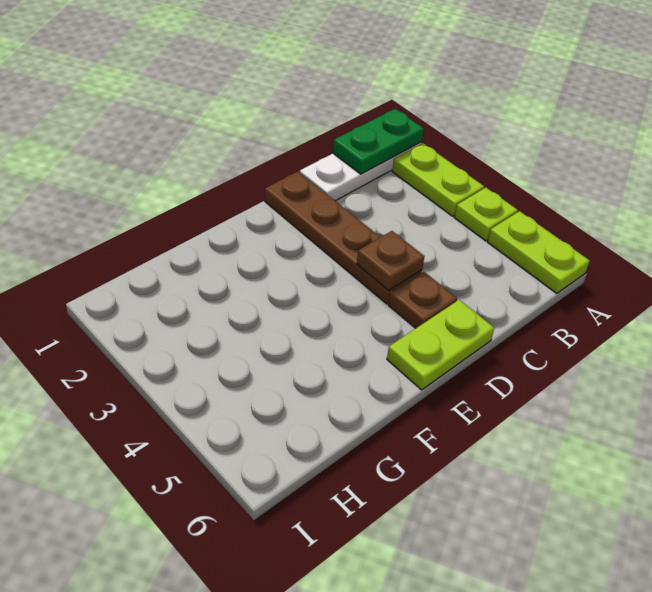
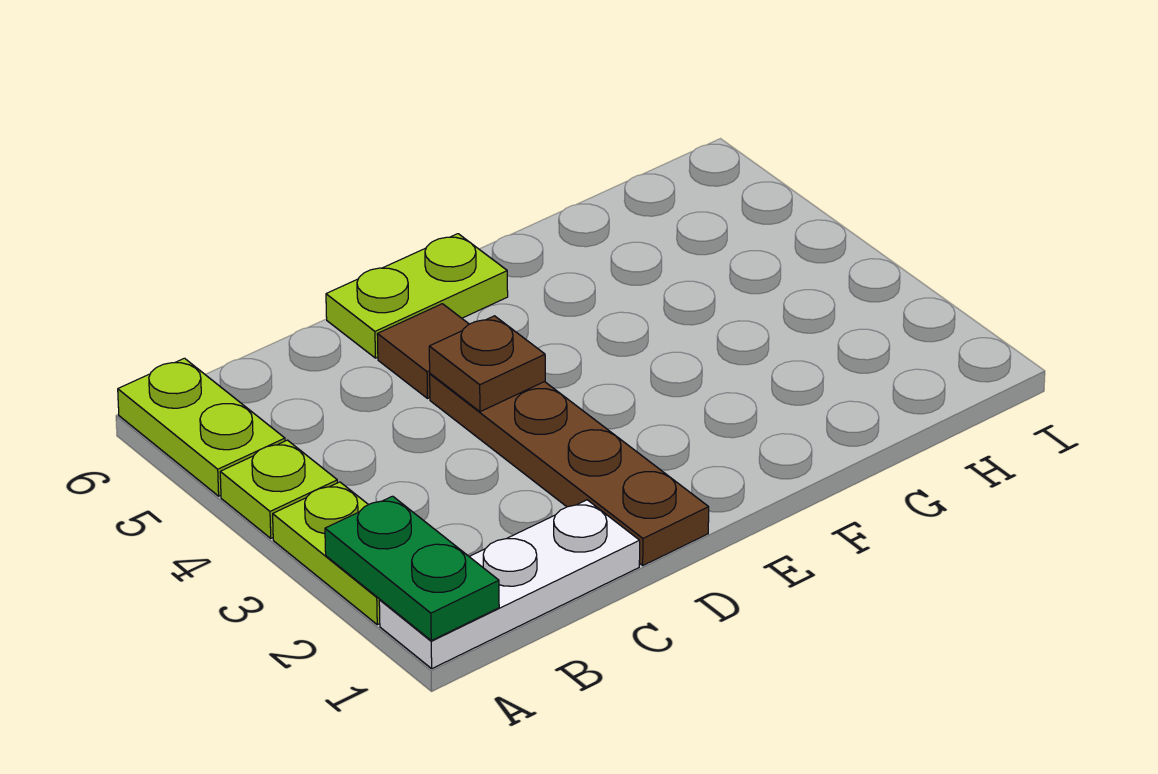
green plate A1:B1 level 2 -> green plate A1:A2 level 2
brown plate D5 level 1 -> brown tile D5 level 1

